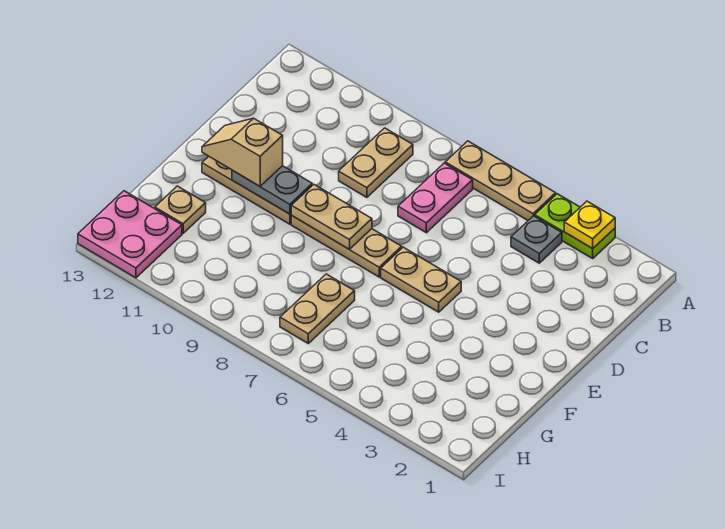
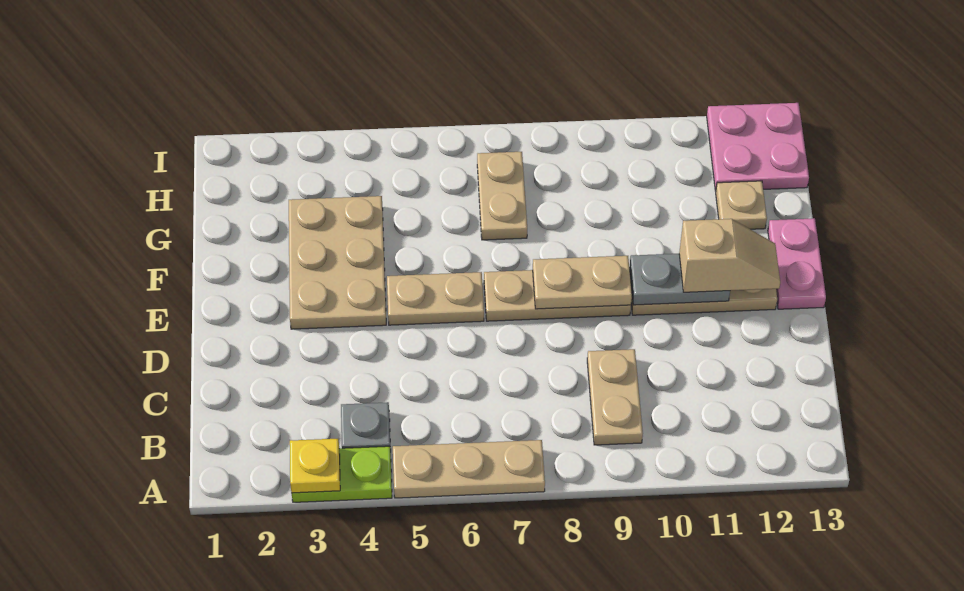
pink plate B7:C7 level 1 -> pink plate E13:F13 level 1
none -> tan plate E3:G4 level 1

